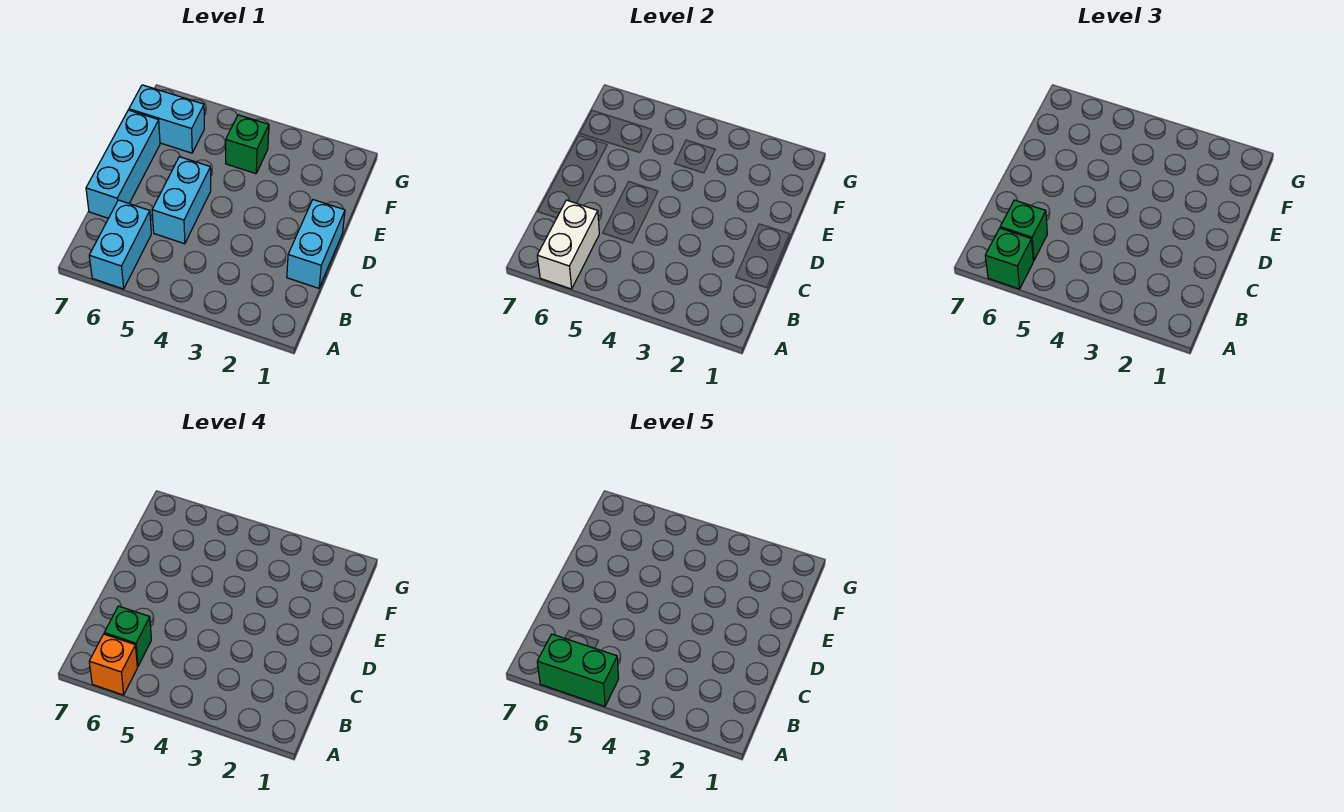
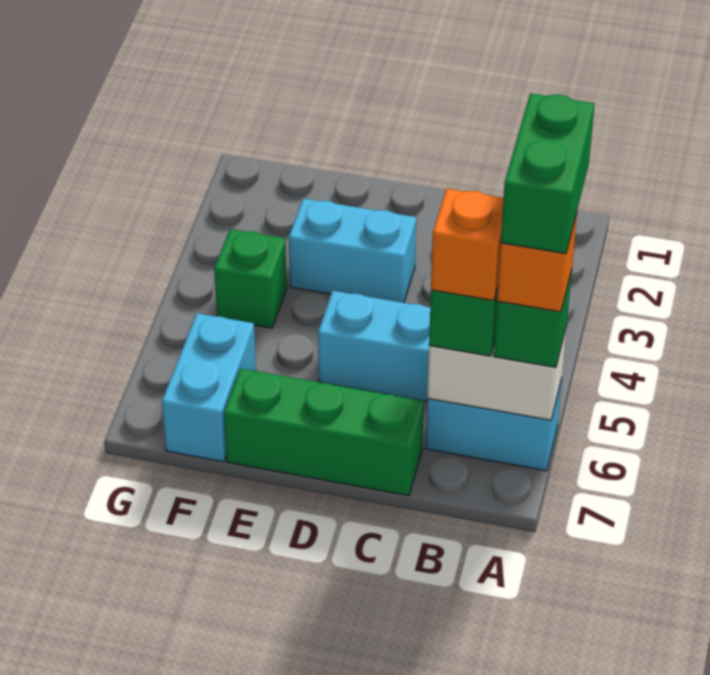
green brick B6 level 4 -> orange brick B6 level 4
cyan brick C1:D1 level 1 -> cyan brick D3:E3 level 1
cyan brick C7:E7 level 1 -> green brick C7:E7 level 1

